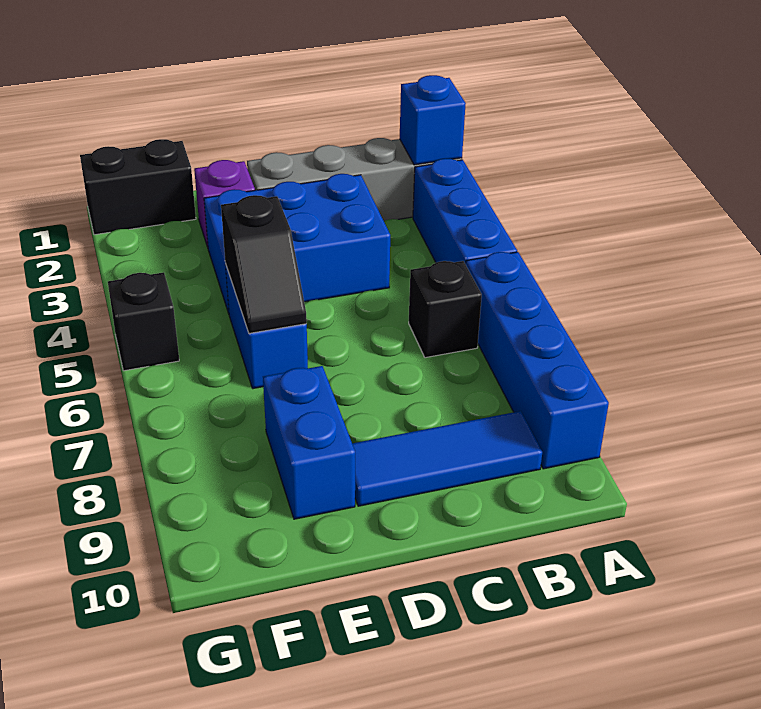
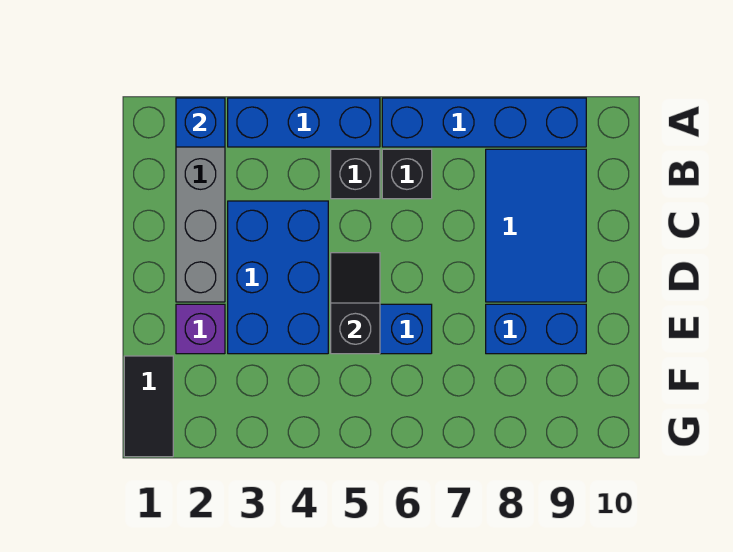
blue tile B9:D9 level 1 -> blue tile B8:D9 level 1
black slope E5:E6 level 2 top 5 -> black slope D5:E5 level 2 top E
black brick F1:G1 level 1 -> black tile F1:G1 level 1
black brick G5 level 1 -> black brick B5 level 1

